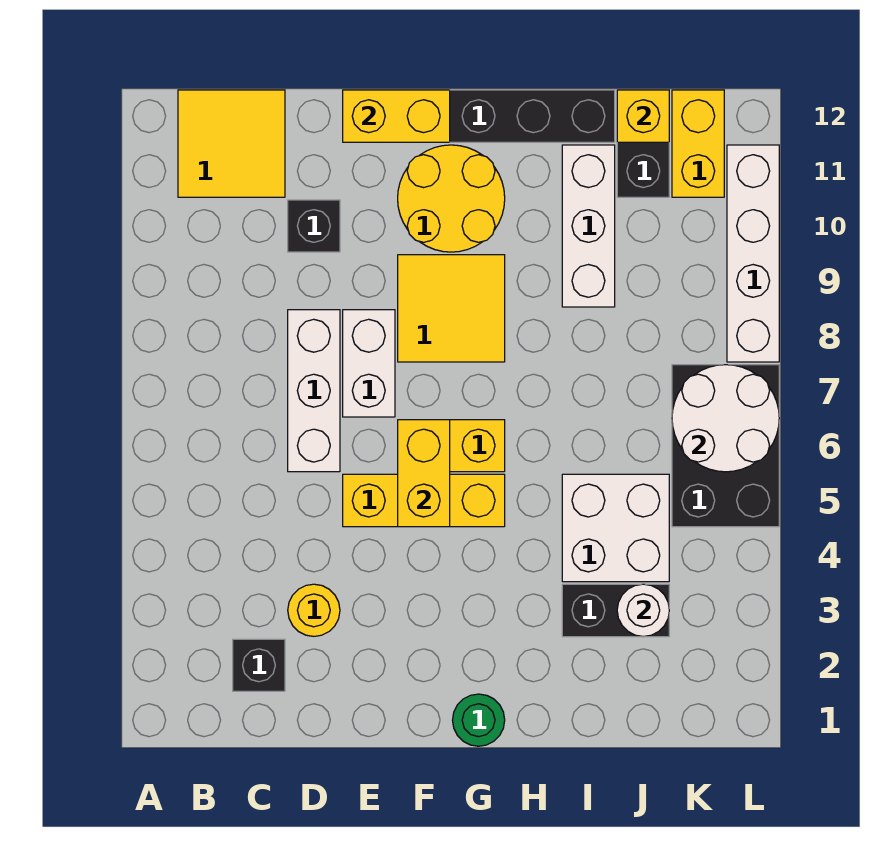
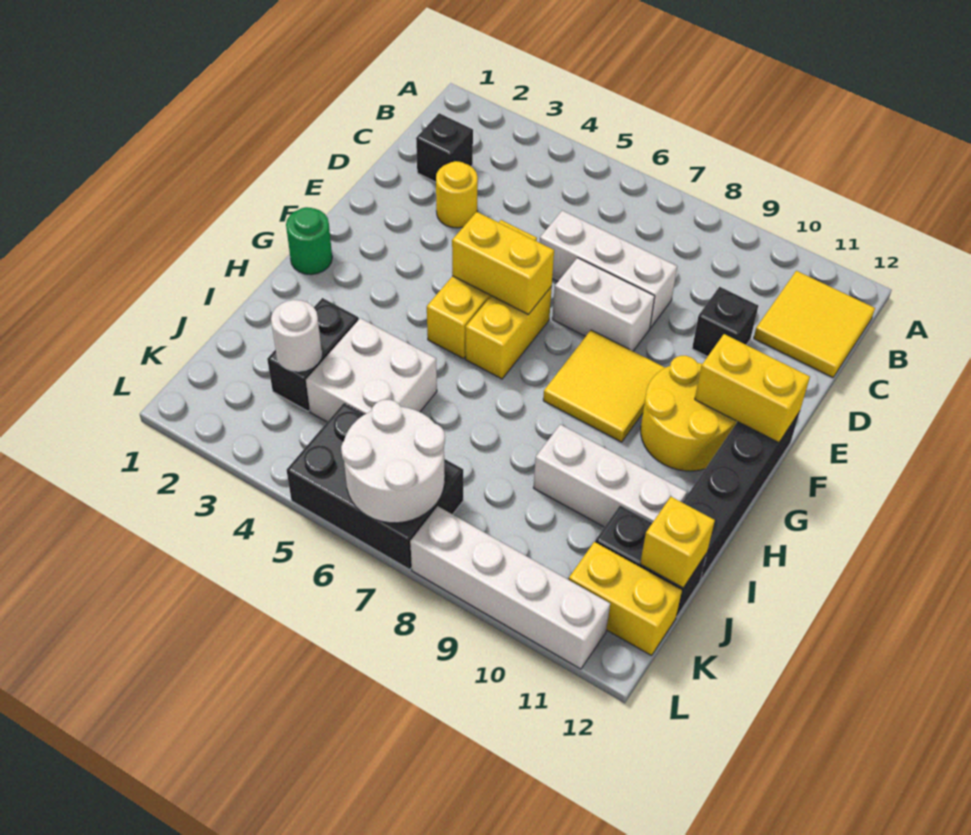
yellow brick E12:F12 level 2 -> yellow brick F11:F12 level 2

